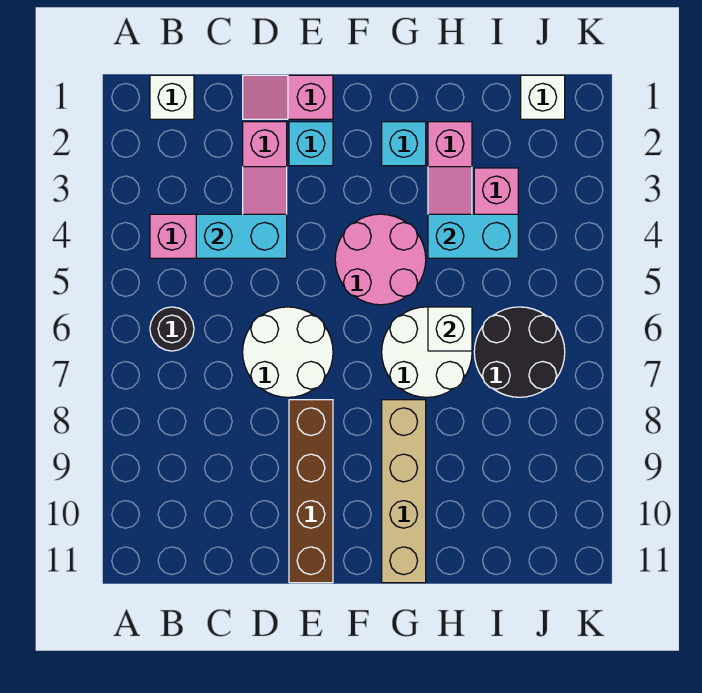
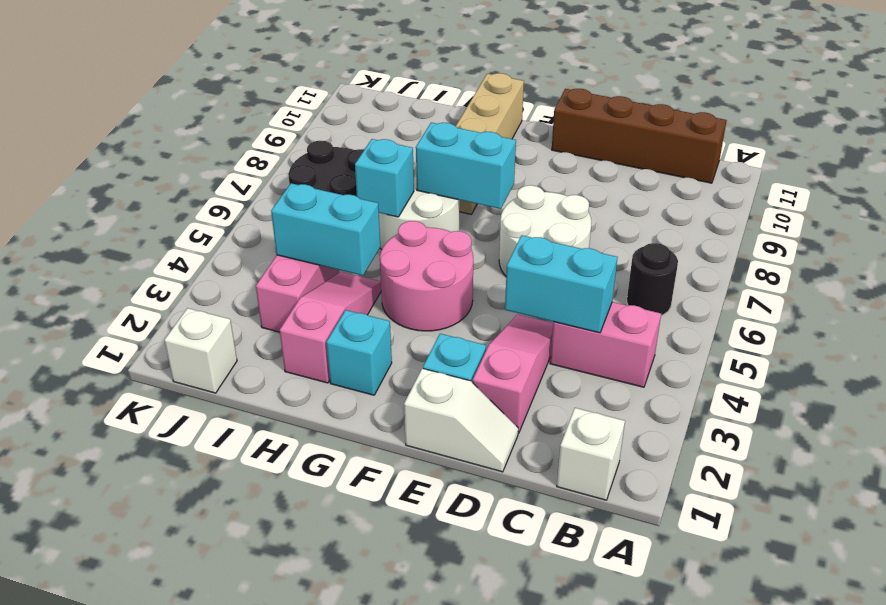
pink slope D1:E1 level 1 top E -> white slope D1:E1 level 1 top E
brown brick E8:E11 level 1 -> brown brick B11:E11 level 1
none -> cyan brick F7:G7 level 2
white brick H6 level 2 -> cyan brick H6 level 2

